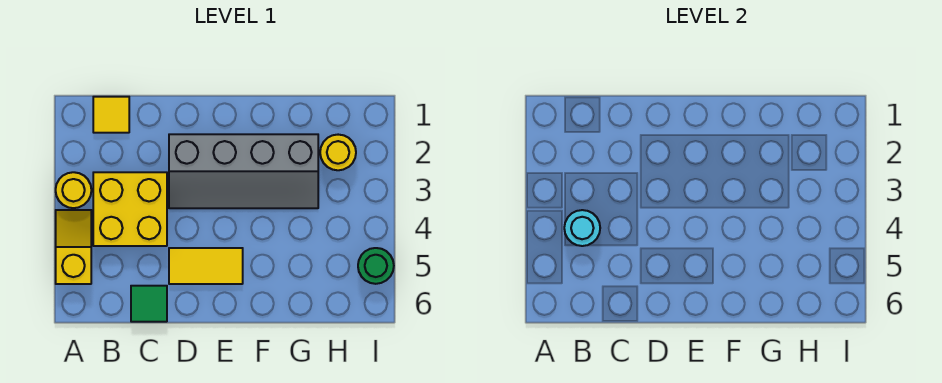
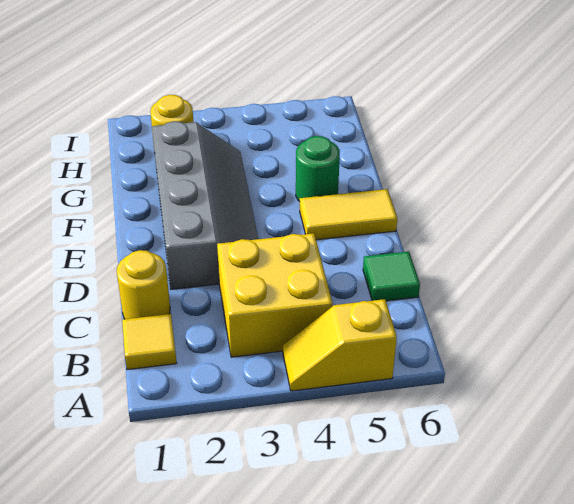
yellow round brick A3 level 1 -> yellow round brick C1 level 1
cyan round brick B4 level 2 -> none
yellow tile D5:E5 level 1 -> yellow tile E5:E6 level 1
green round brick I5 level 1 -> green round brick F5 level 1

